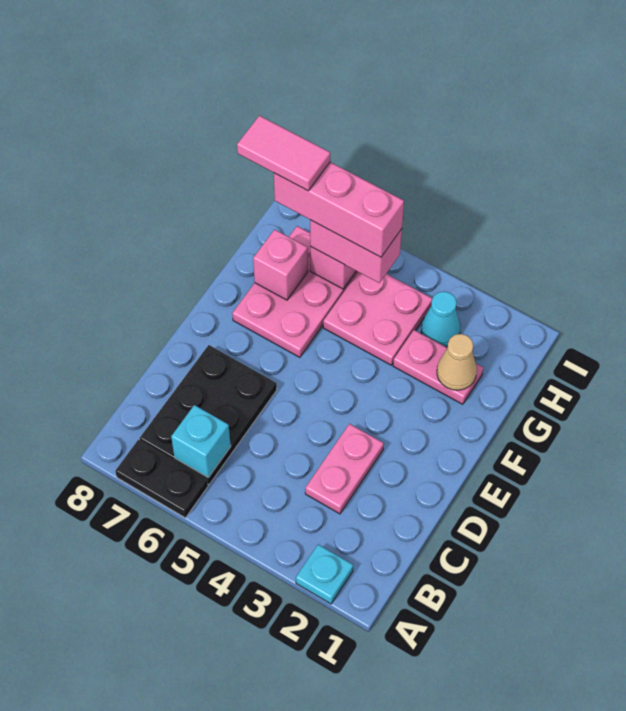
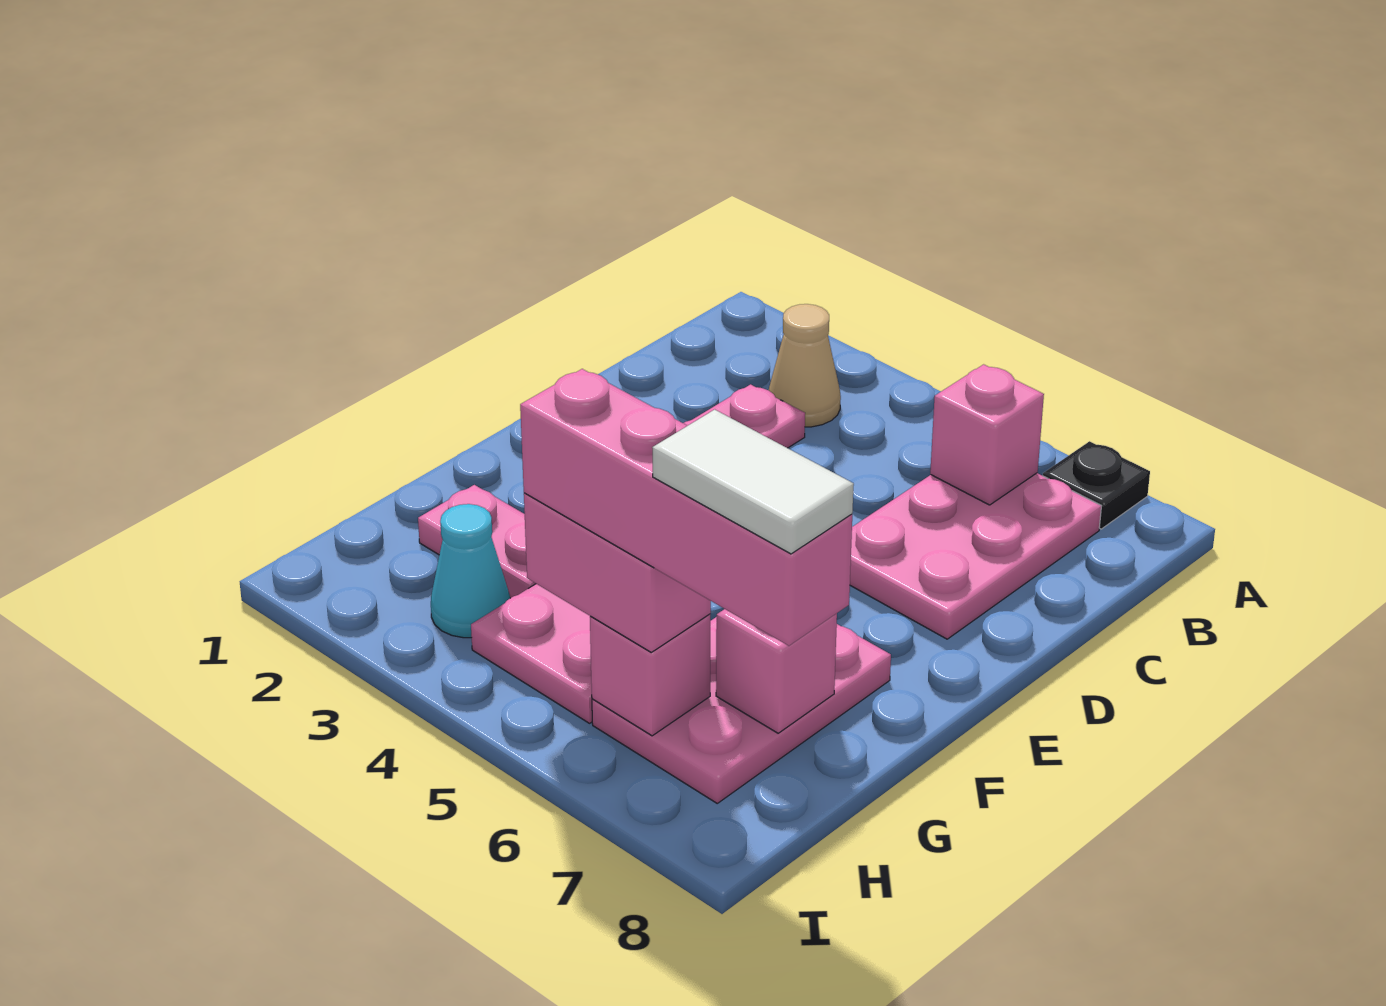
cyan plate A2 level 1 -> none
black plate A6:A7 level 1 -> black plate A7 level 1
black plate B6:D7 level 1 -> pink plate B6:D7 level 1
cyan brick B6 level 2 -> pink brick B6 level 2
tan cone G2 level 2 -> tan cone B3 level 1
pink brick H5:H7 level 4 -> pink brick H5:H8 level 4
pink tile H7:H8 level 5 -> white tile H7:H8 level 5

